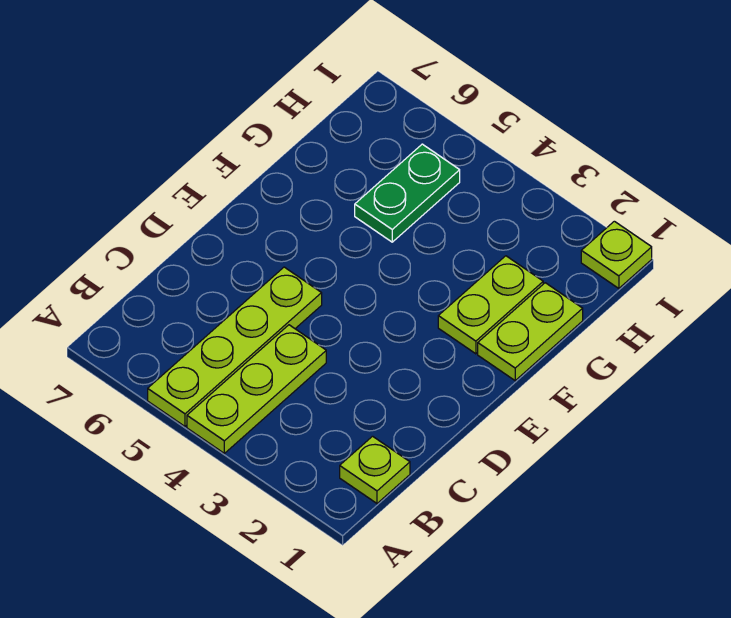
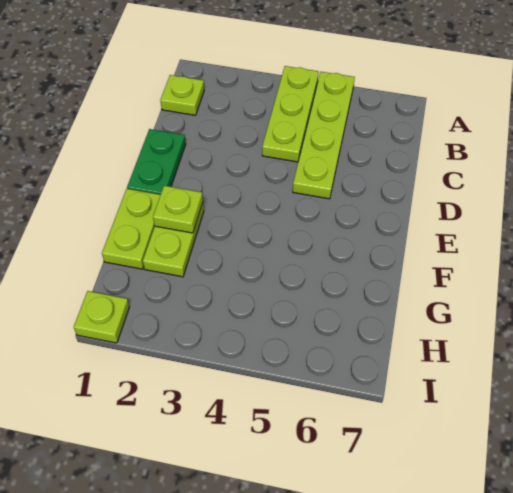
none -> lime plate F2 level 2
green plate G5:H5 level 1 -> green plate D1:E1 level 1

